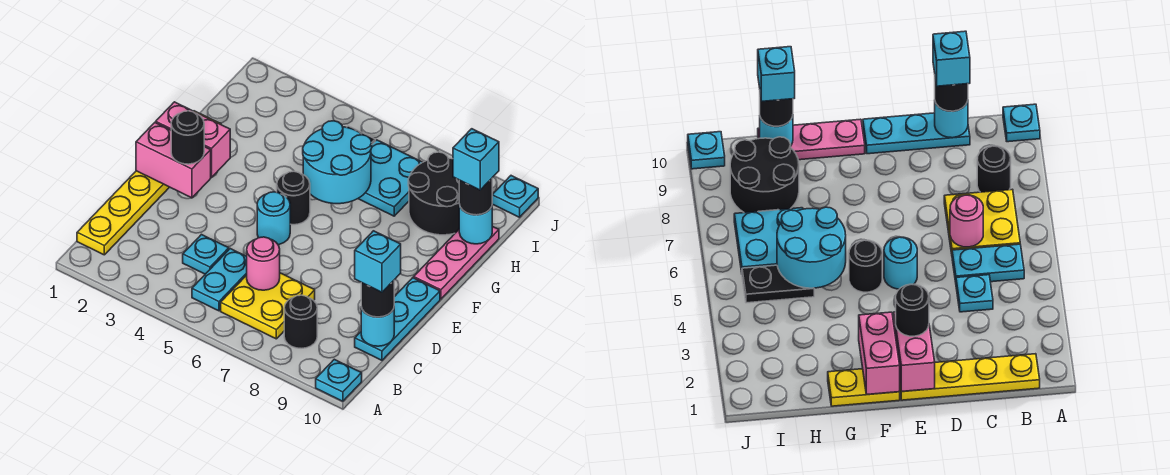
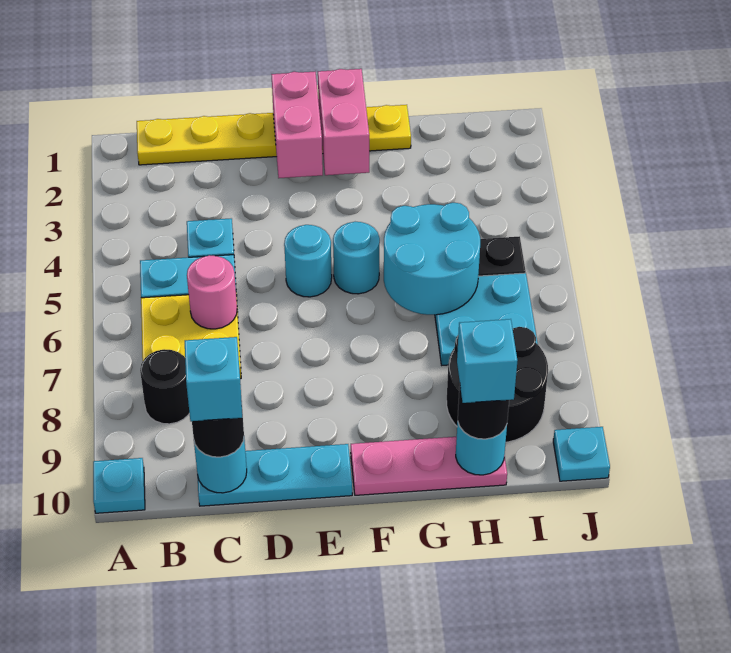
black round brick E2 level 3 -> none
black round brick F5 level 1 -> cyan round brick F5 level 1

